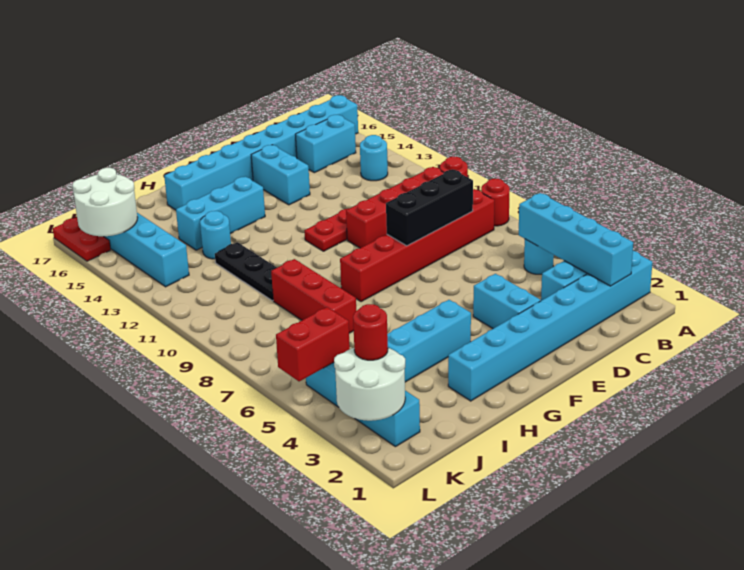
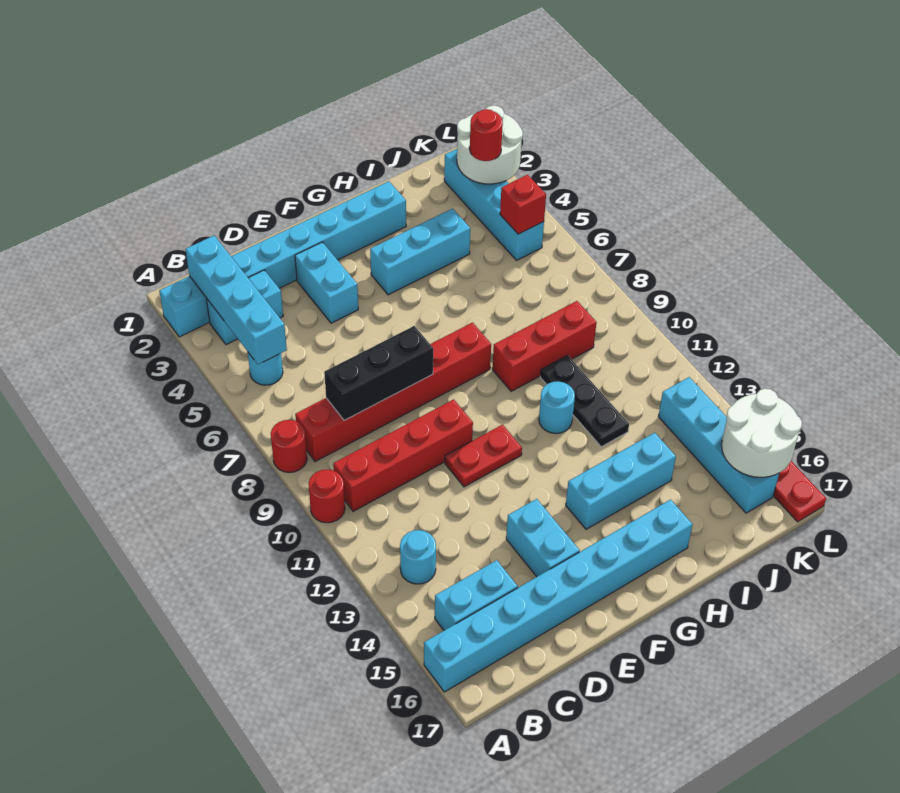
red brick I7:I9 level 1 -> red brick H9:J9 level 1
cyan round brick I13 level 1 -> cyan round brick H11 level 1
red brick K5:L5 level 2 -> red brick K5 level 2

